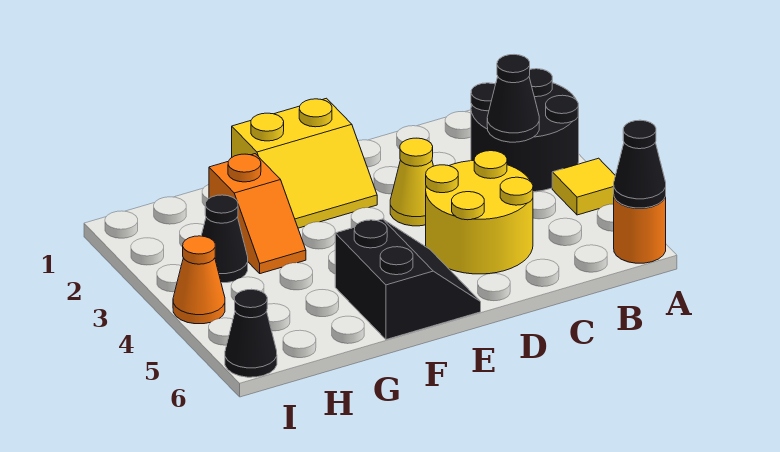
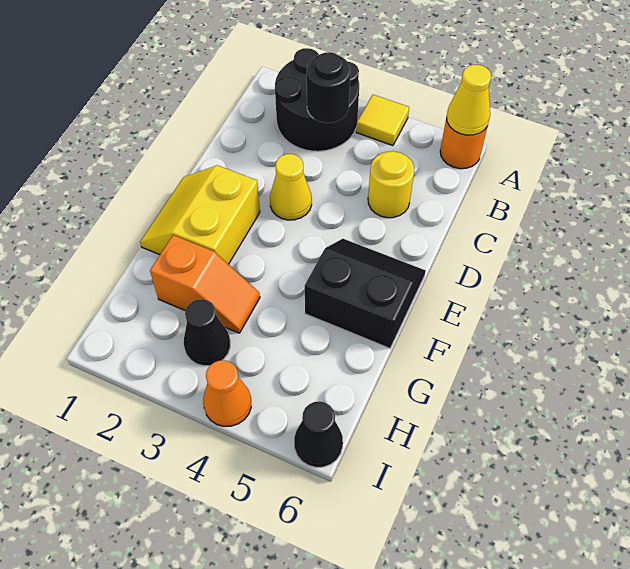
black cone A6 level 2 -> yellow cone A6 level 2
black cone B3 level 2 -> black round brick B3 level 2
yellow round brick C4:D5 level 1 -> yellow round brick C5 level 1
yellow slope E1:F2 level 1 top 1 -> yellow slope E1:F2 level 1 top 2

